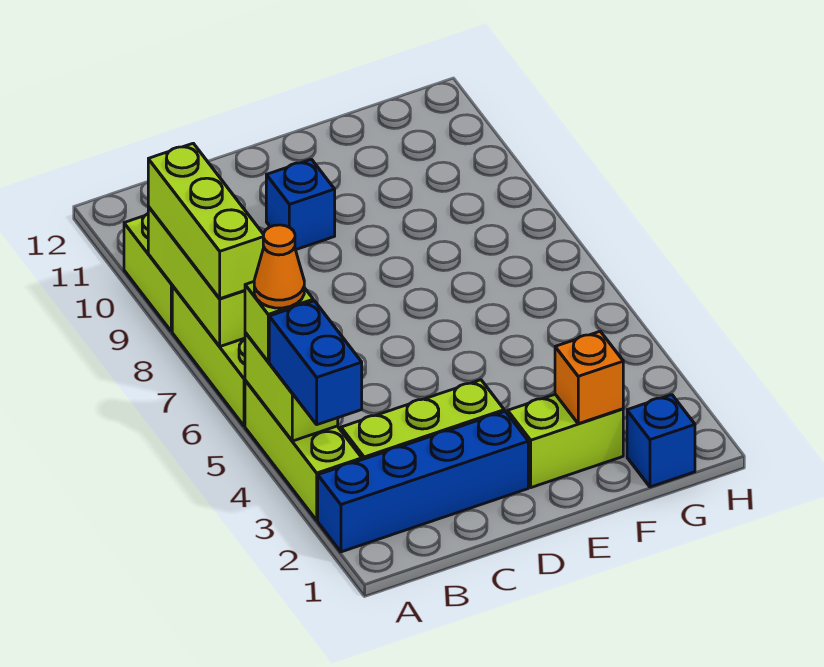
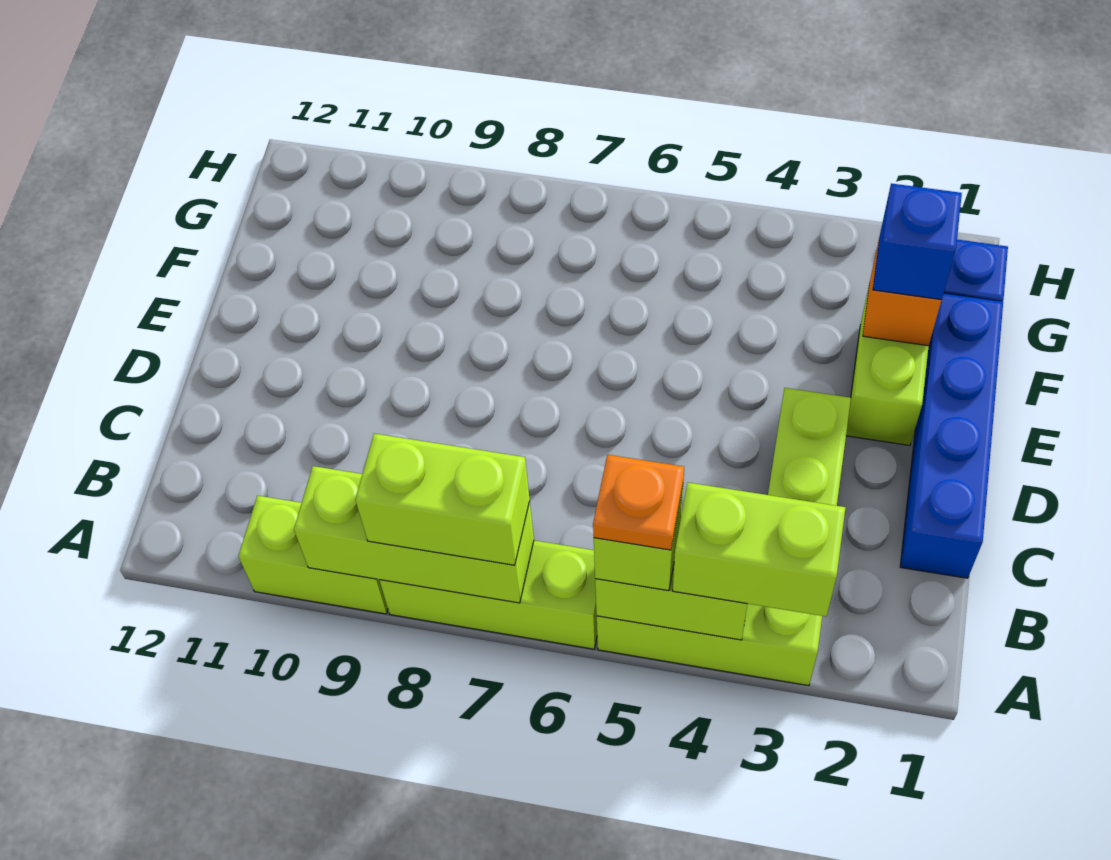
blue brick A2:D2 level 1 -> blue brick C1:F1 level 1
blue brick A3:A4 level 3 -> lime brick A3:A4 level 3
orange cone A5 level 4 -> orange plate A5 level 4
lime brick A7:A9 level 3 -> lime brick A7:A8 level 3
blue brick D10 level 1 -> blue brick F2 level 3

